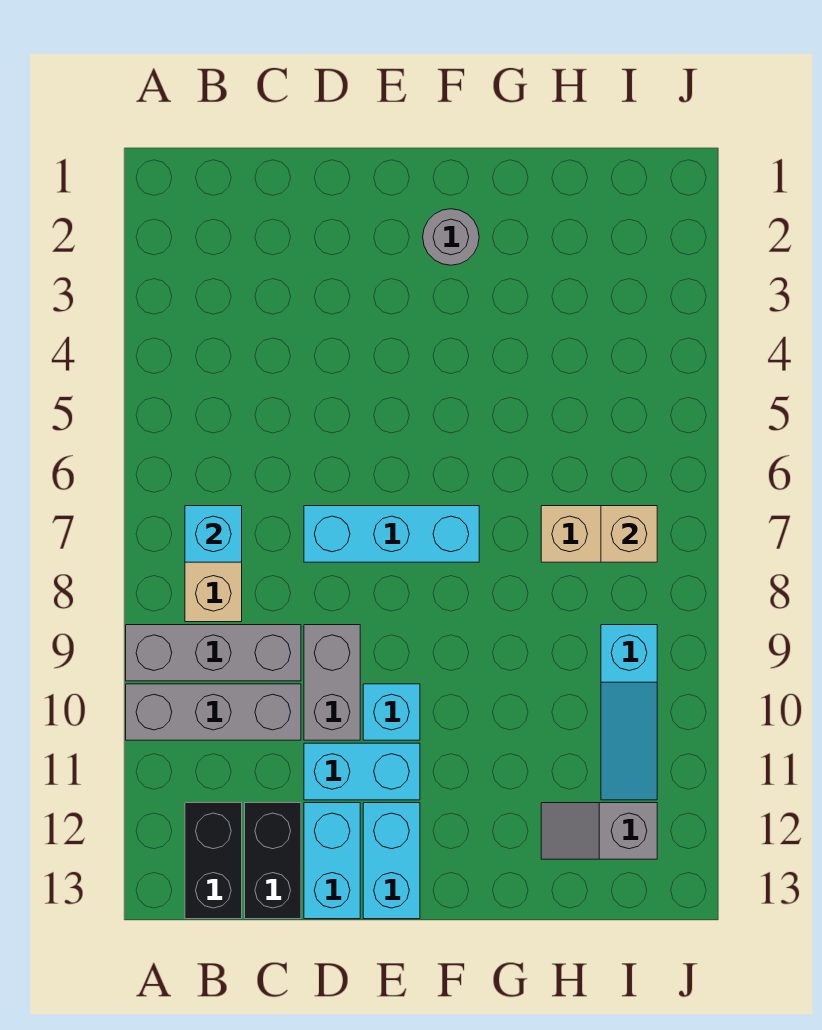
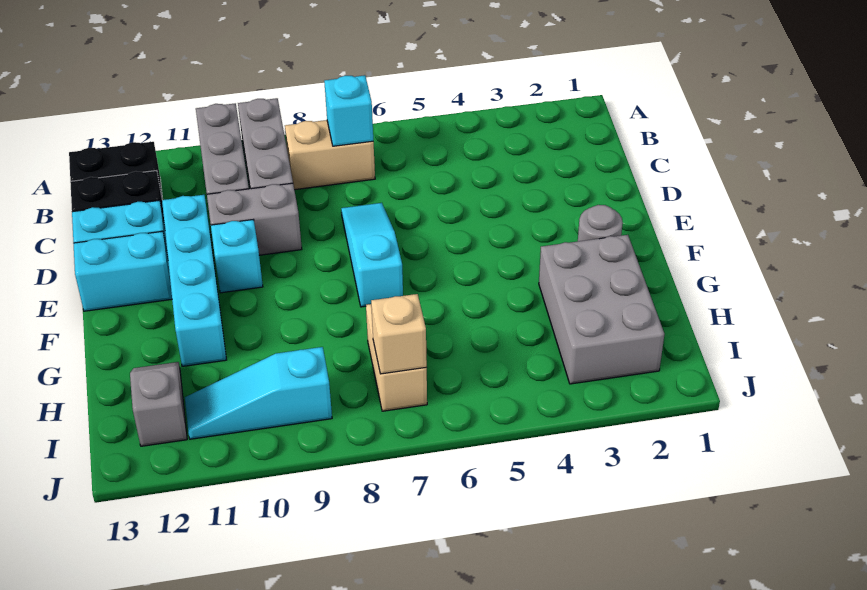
cyan brick D7:F7 level 1 -> cyan slope D7:F7 level 1 top F
cyan brick D11:E11 level 1 -> cyan brick D11:G11 level 1
none -> grey brick G2:I3 level 1

